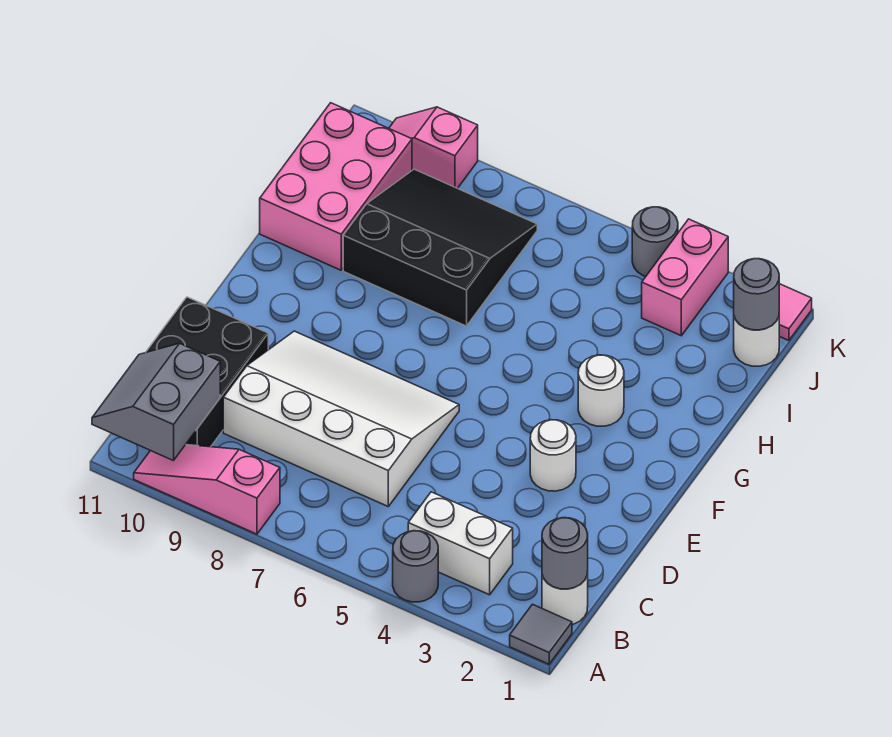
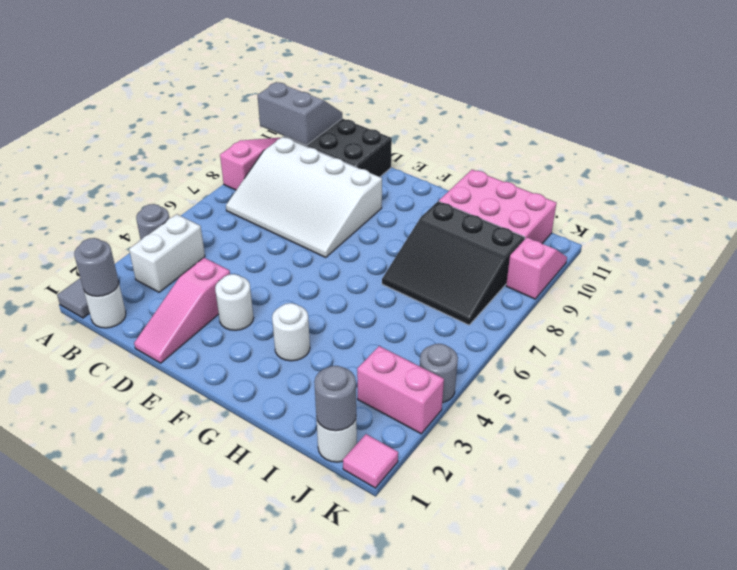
white slope C6:E9 level 1 top C -> white slope B7:E9 level 1 top 9
none -> pink slope D1:D3 level 1 top 3
black slope H7:J9 level 1 top H -> black slope H7:J9 level 1 top 9

